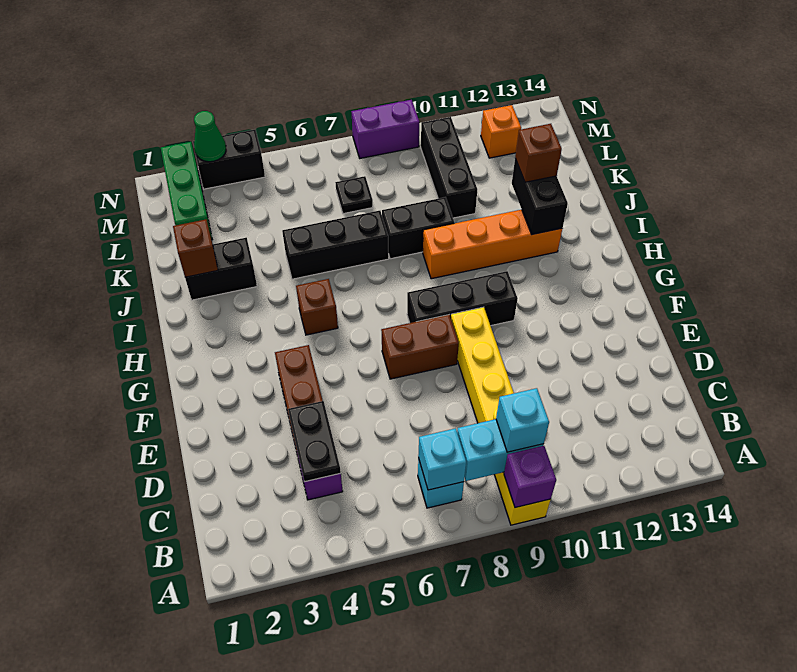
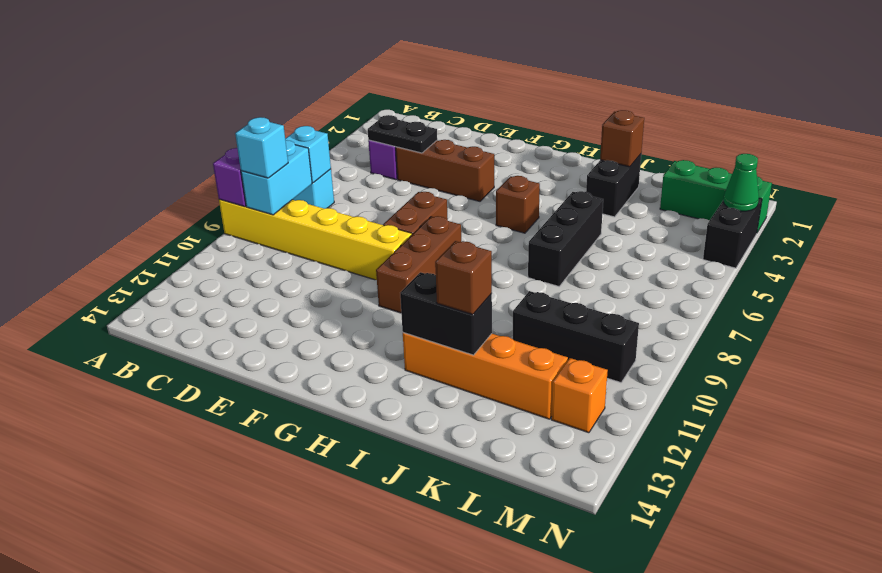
black brick G8:G10 level 1 -> brown brick G8:G10 level 1
orange brick I9:I12 level 1 -> orange brick I12:L12 level 1
black brick J8:J9 level 1 -> none
black plate L7 level 1 -> none
purple brick N8:N9 level 1 -> none

